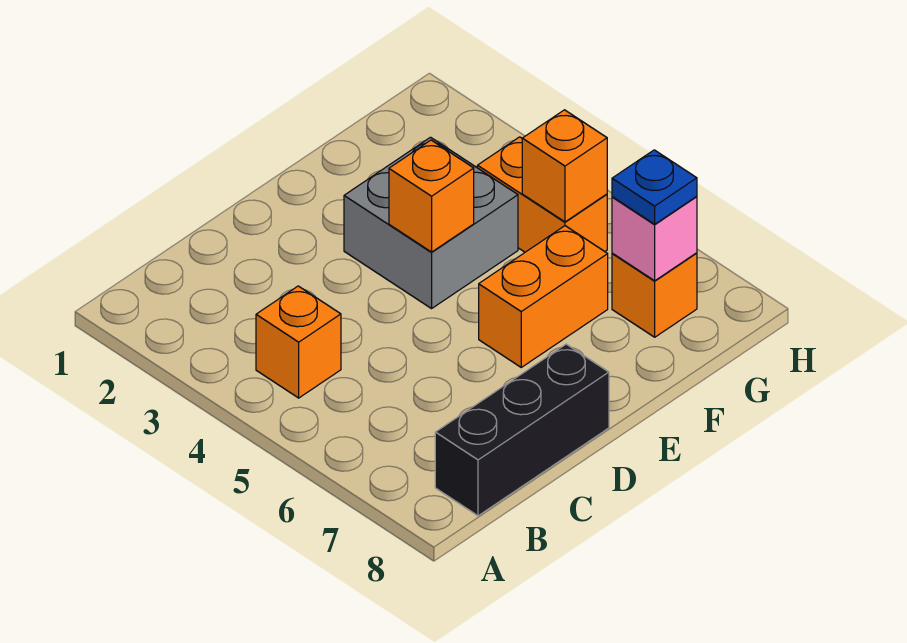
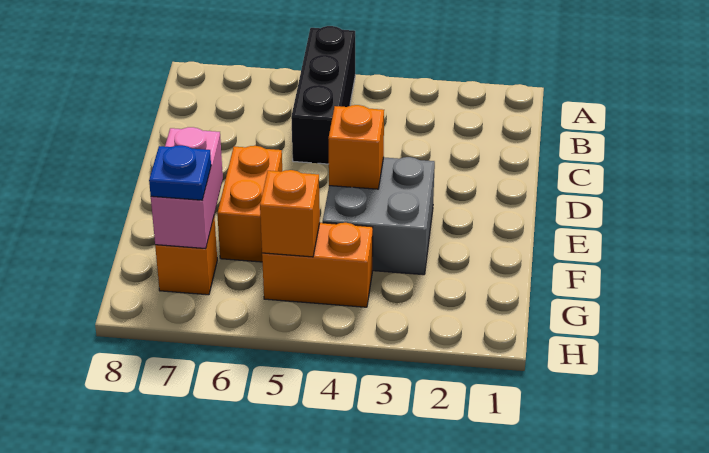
orange brick B4 level 1 -> none
black brick B8:D8 level 1 -> black brick A5:C5 level 1
pink brick G7 level 2 -> pink brick F7:G7 level 2

